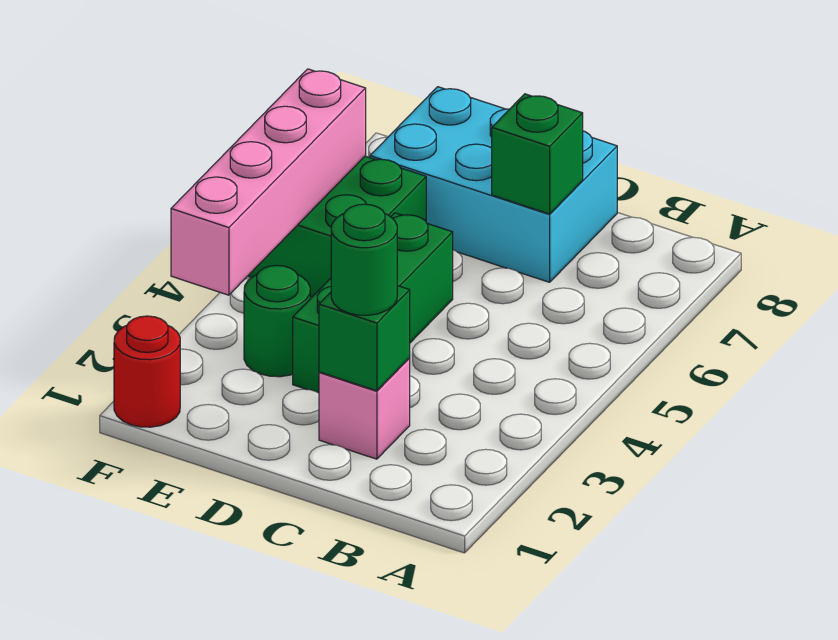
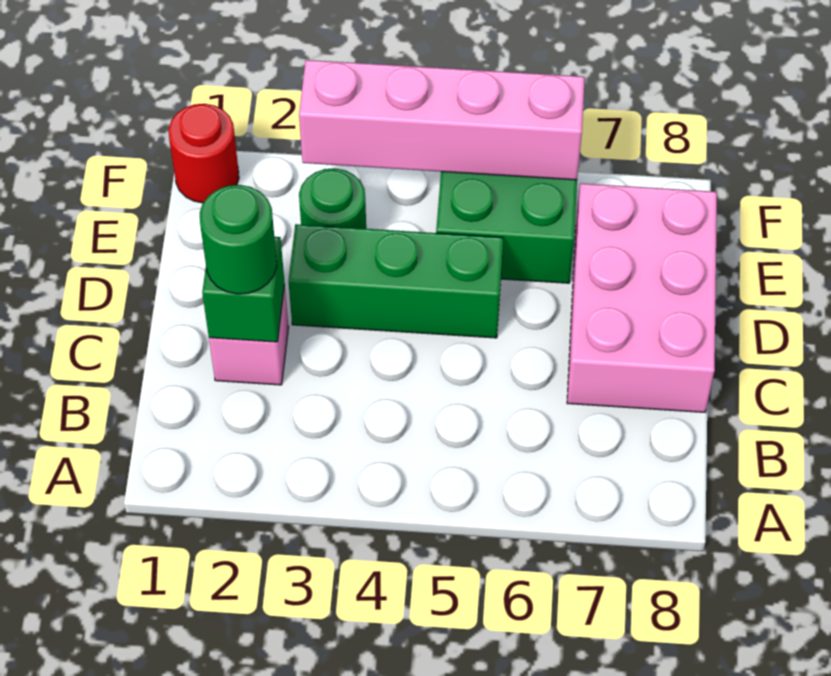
cyan brick C7:E8 level 1 -> pink brick C7:E8 level 1
green brick C7 level 2 -> none

